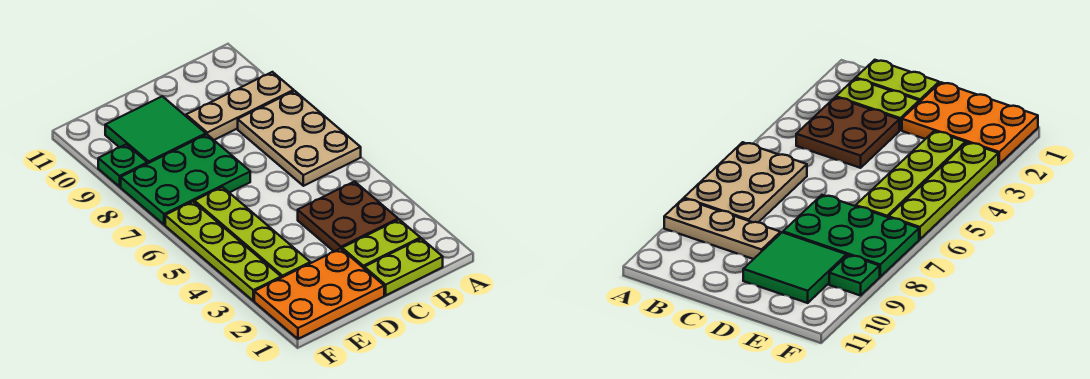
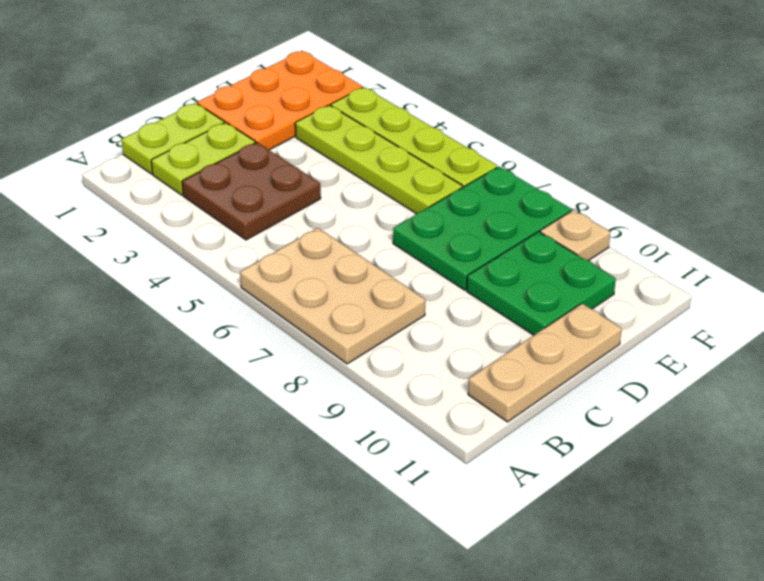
tan plate A9:C9 level 1 -> tan plate B11:D11 level 1
green tile D9:E10 level 1 -> green plate D9:E10 level 1
green plate F9 level 1 -> tan plate F9 level 1

